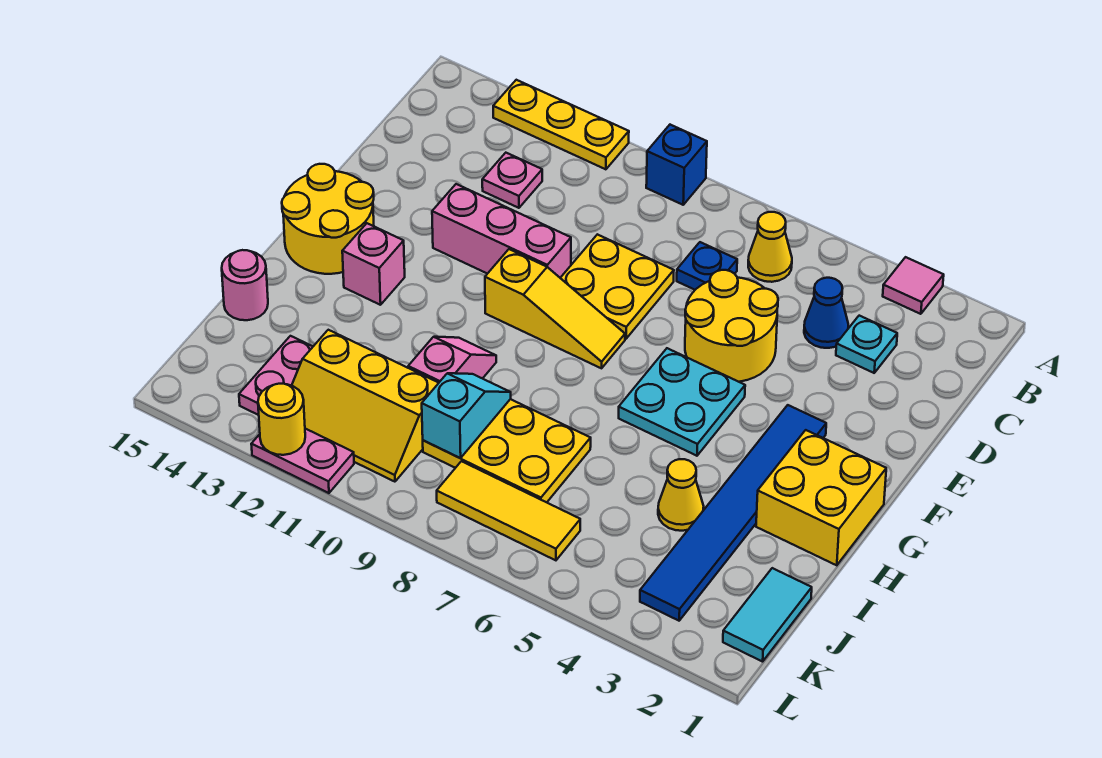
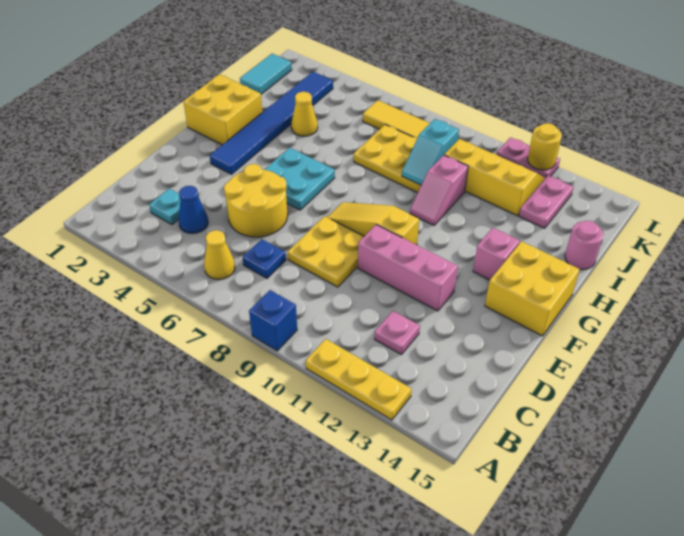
pink tile A3 level 1 -> none
yellow round brick F14:G15 level 1 -> yellow brick F14:G15 level 1

